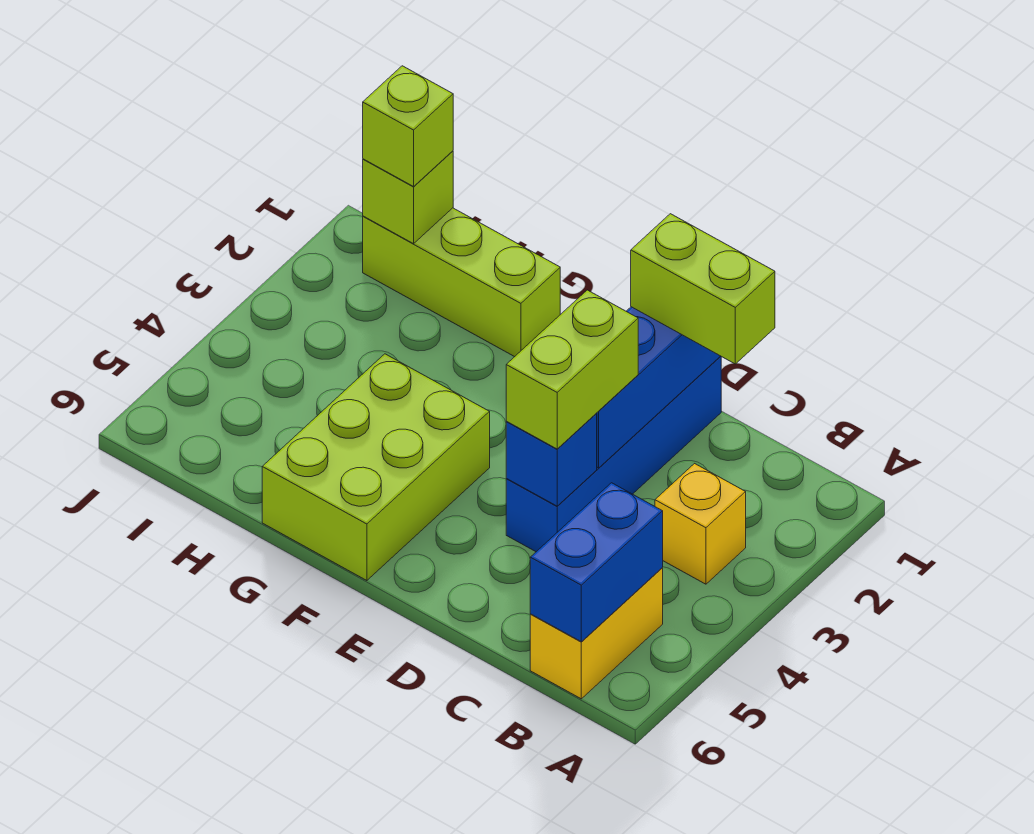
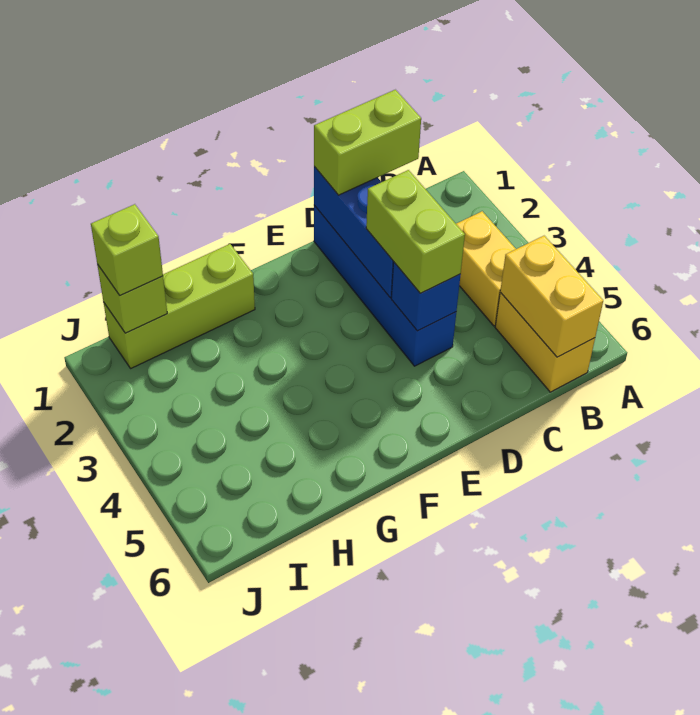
yellow brick B3 level 1 -> yellow brick B3:B4 level 1
blue brick B5:B6 level 2 -> yellow brick B5:B6 level 2
lime brick F4:G6 level 1 -> none

